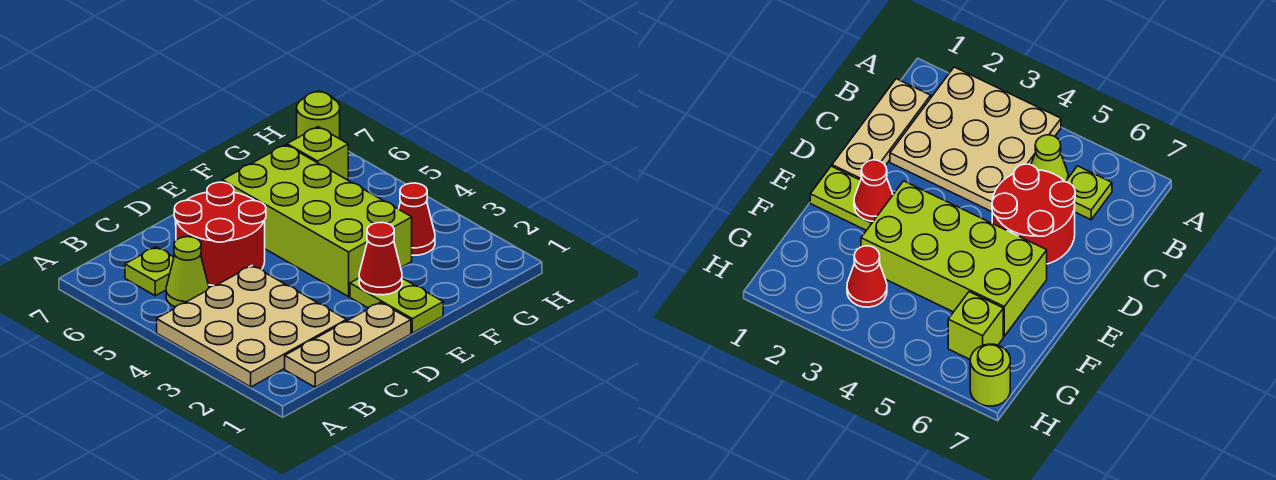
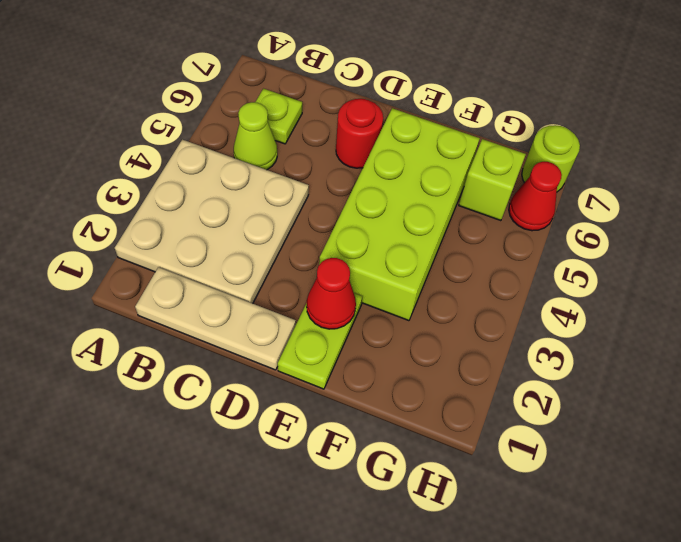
red round brick C5:D6 level 1 -> red round brick D6 level 1
red cone G3 level 1 -> red cone H6 level 1

